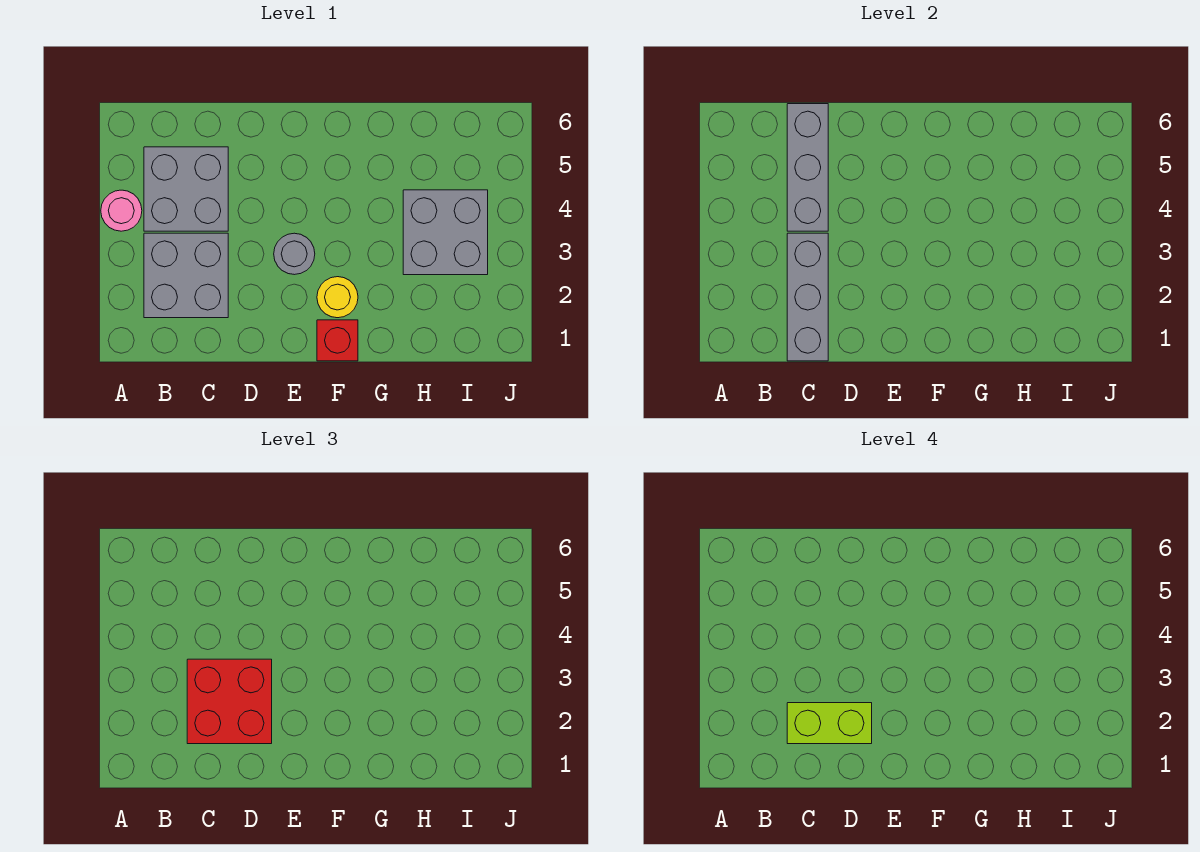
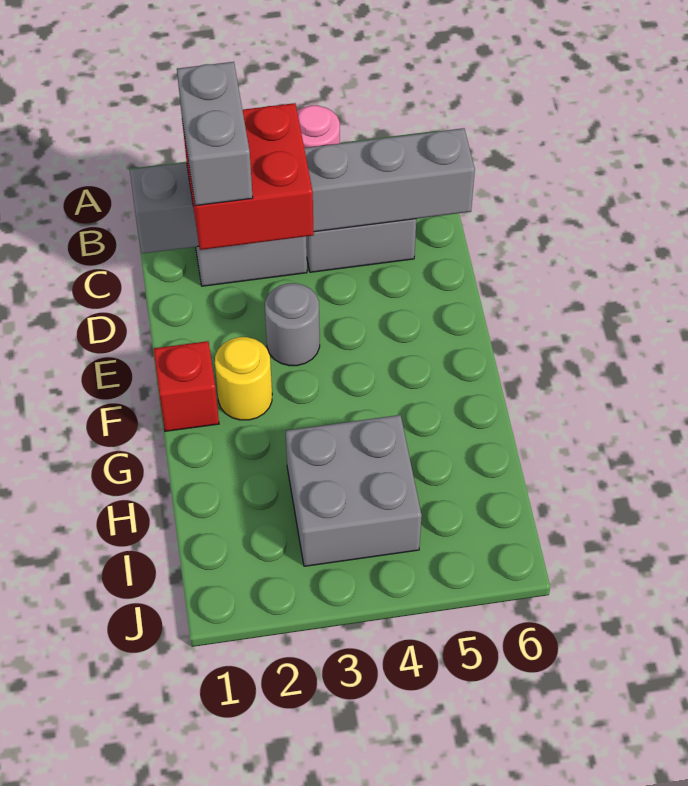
lime brick C2:D2 level 4 -> grey brick C2:D2 level 4

